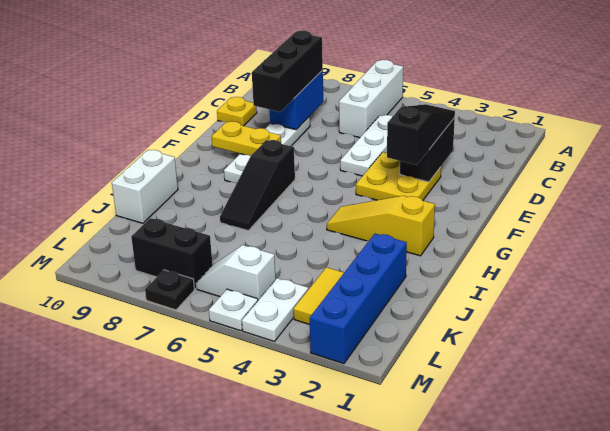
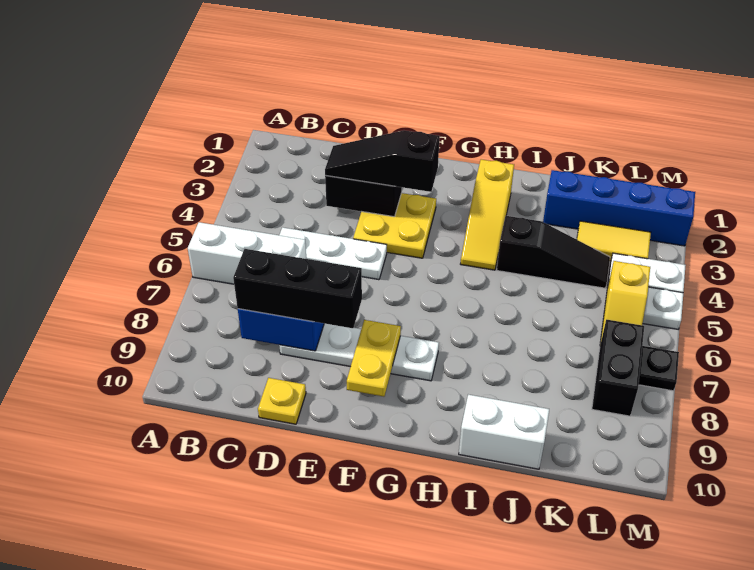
black slope G7:I7 level 1 top G -> black slope I4:K4 level 1 top I
white slope L5:L6 level 1 top 5 -> yellow slope L5:L6 level 1 top 5

